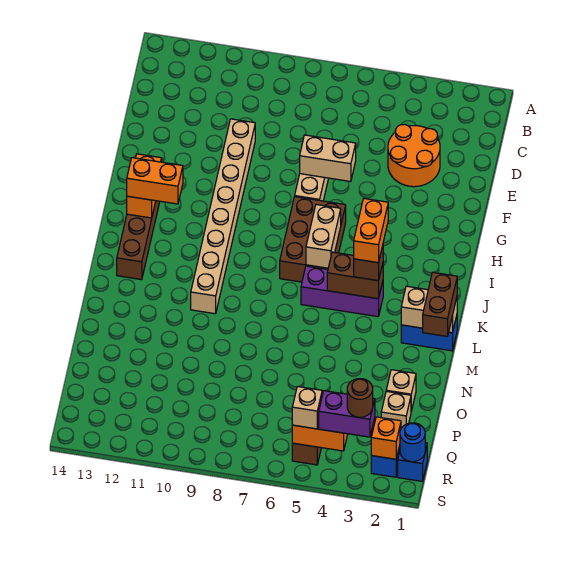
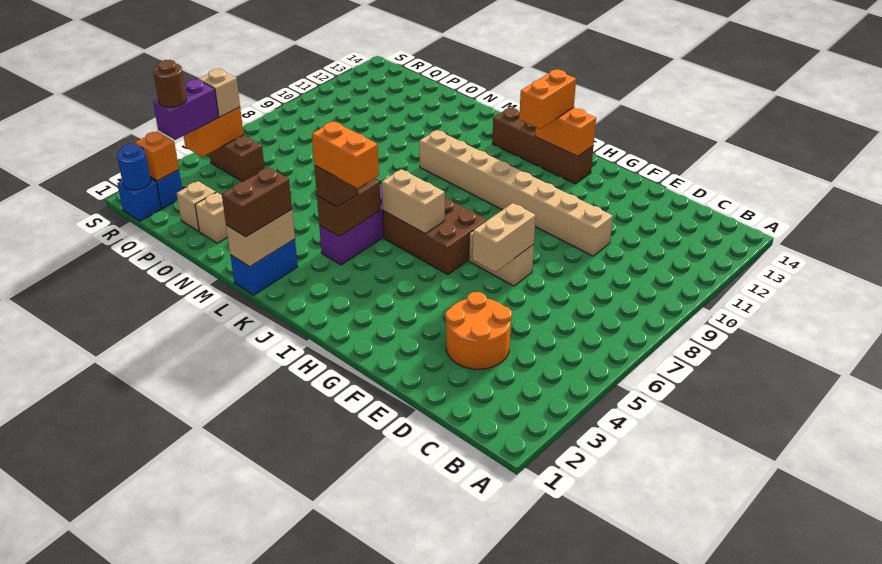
brown brick L1:M1 level 3 -> brown brick L1:L2 level 3

